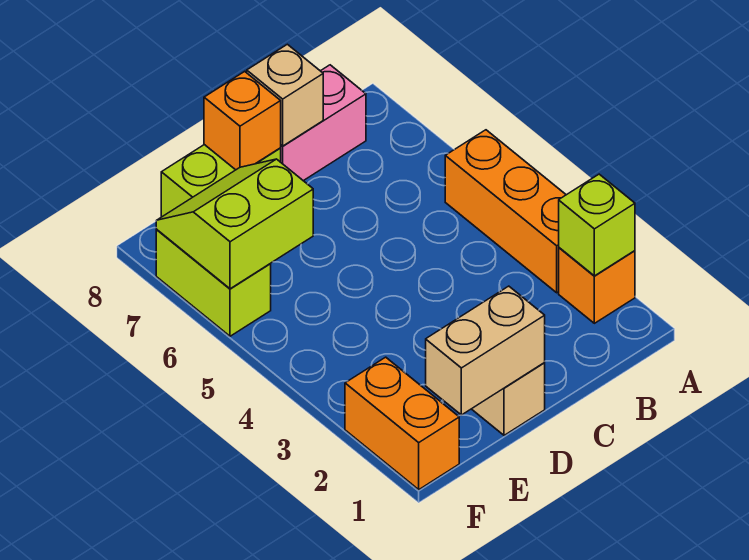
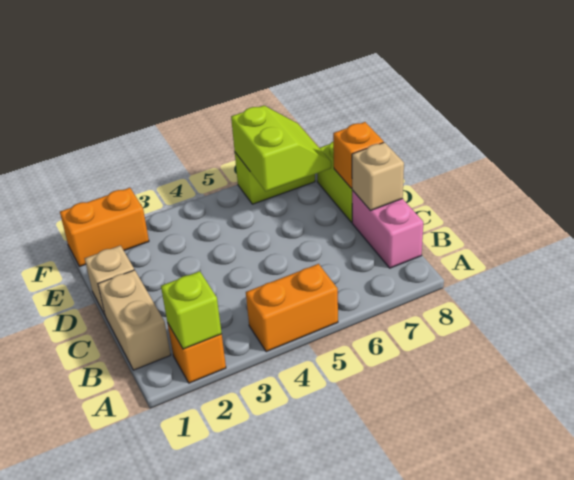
orange brick A3:A5 level 1 -> orange brick A4:A5 level 1
tan brick D1:E1 level 2 -> tan brick B1:C1 level 1

